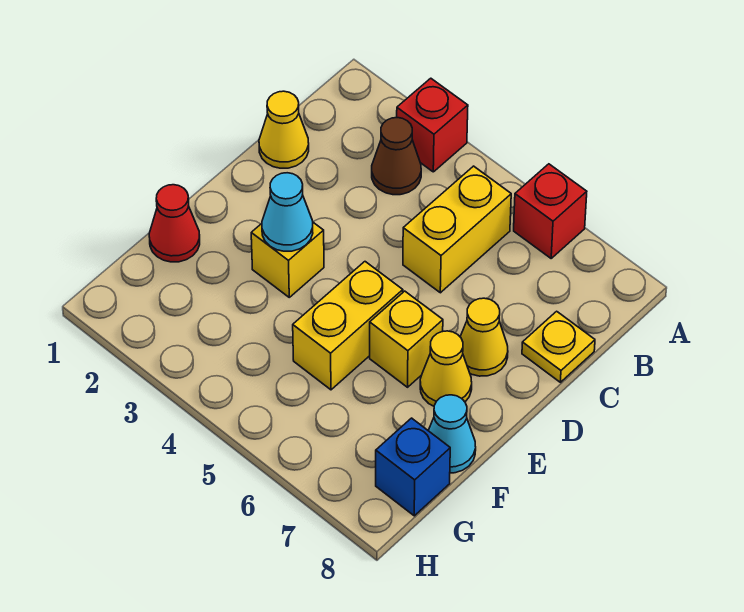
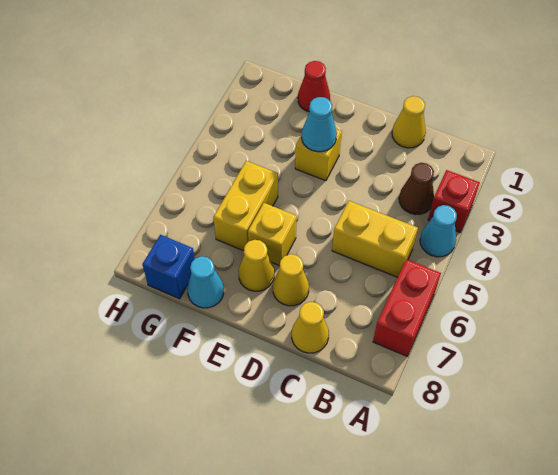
none -> cyan cone A4 level 1
red brick A6 level 1 -> red brick A6:A7 level 1
yellow plate C8 level 1 -> yellow cone C8 level 1
yellow brick E5:F5 level 1 -> yellow brick F5:F6 level 1

